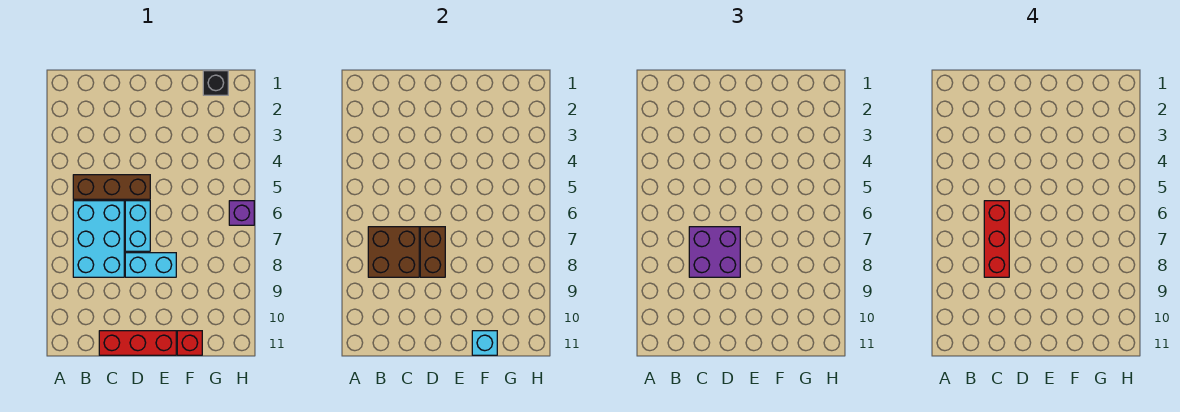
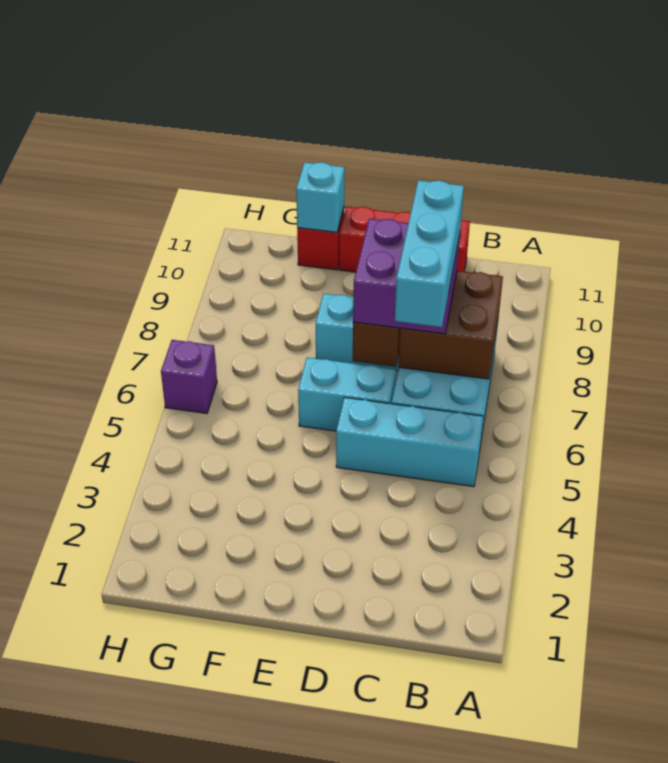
brown brick B5:D5 level 1 -> cyan brick B5:D5 level 1
red brick C6:C8 level 4 -> cyan brick C6:C8 level 4
cyan brick D6:D7 level 1 -> cyan brick D6:E6 level 1
black brick G1 level 1 -> none

